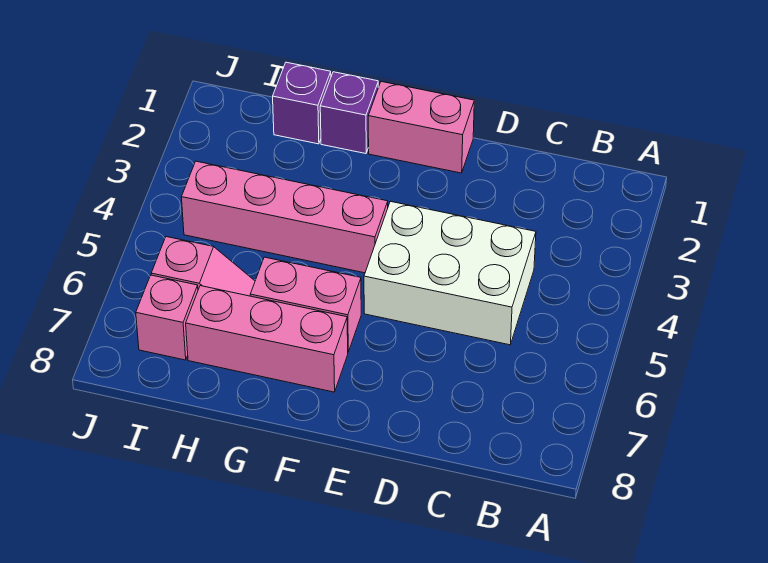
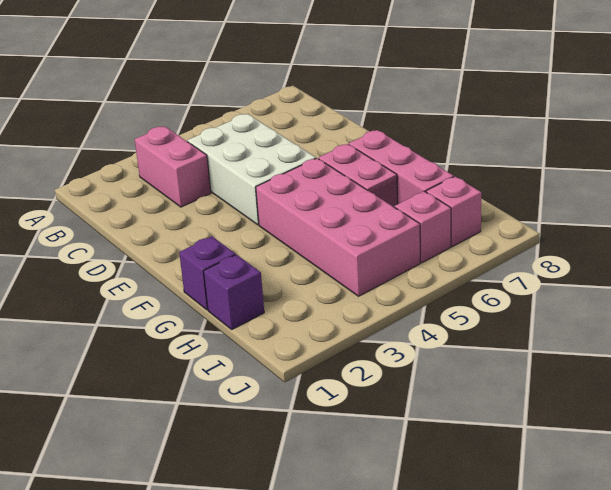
pink brick E1:F1 level 1 -> pink brick B3:C3 level 1
pink brick F4:I4 level 1 -> pink brick F4:I5 level 1

